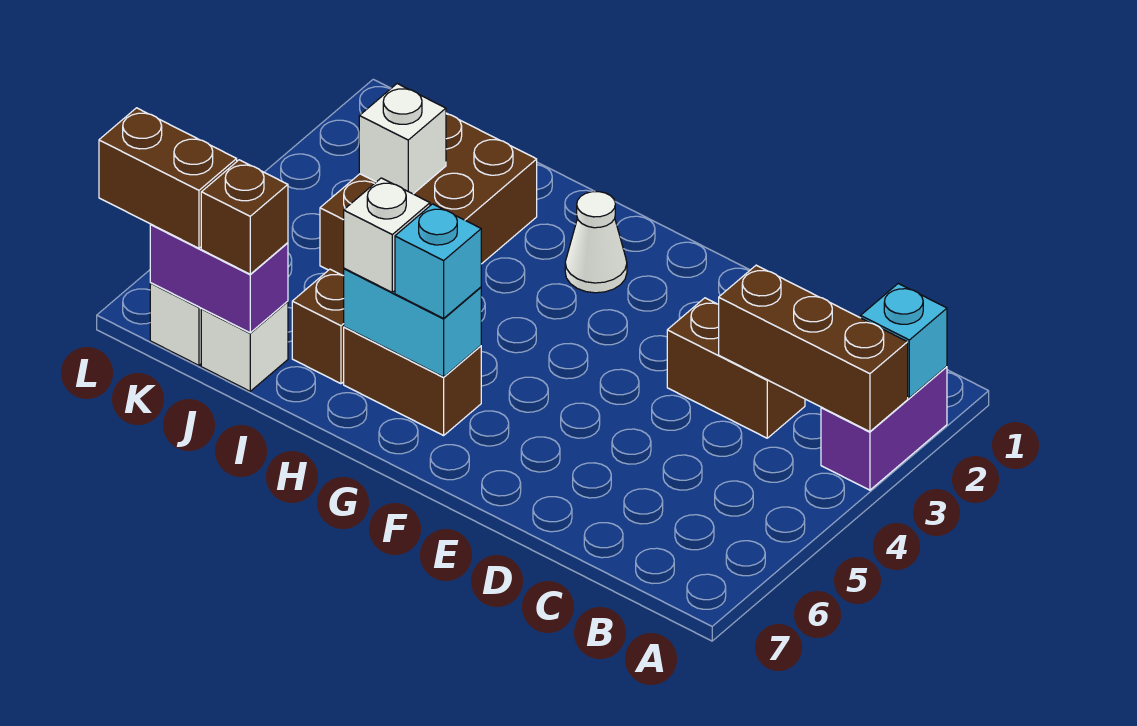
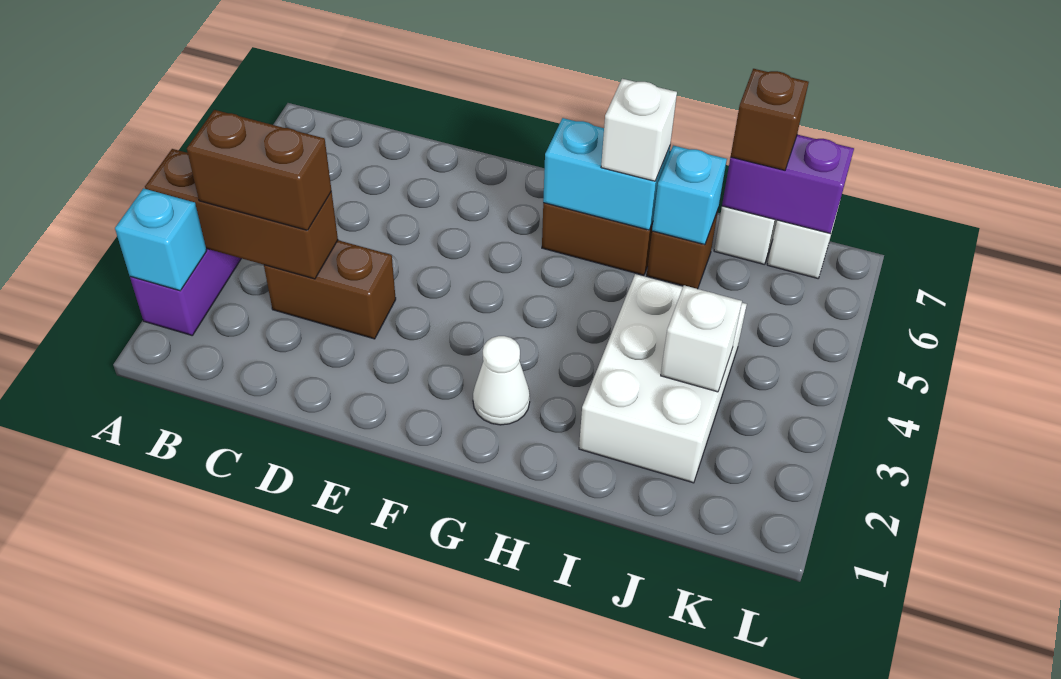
cyan brick G6 level 3 -> cyan brick I6 level 2
brown brick I2:J4 level 1 -> white brick I2:J4 level 1
brown brick K7:L7 level 3 -> brown brick B3:C3 level 3

